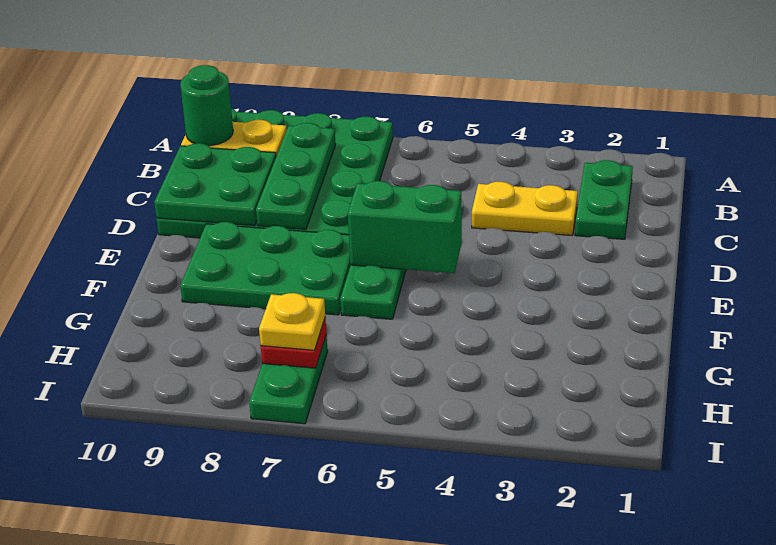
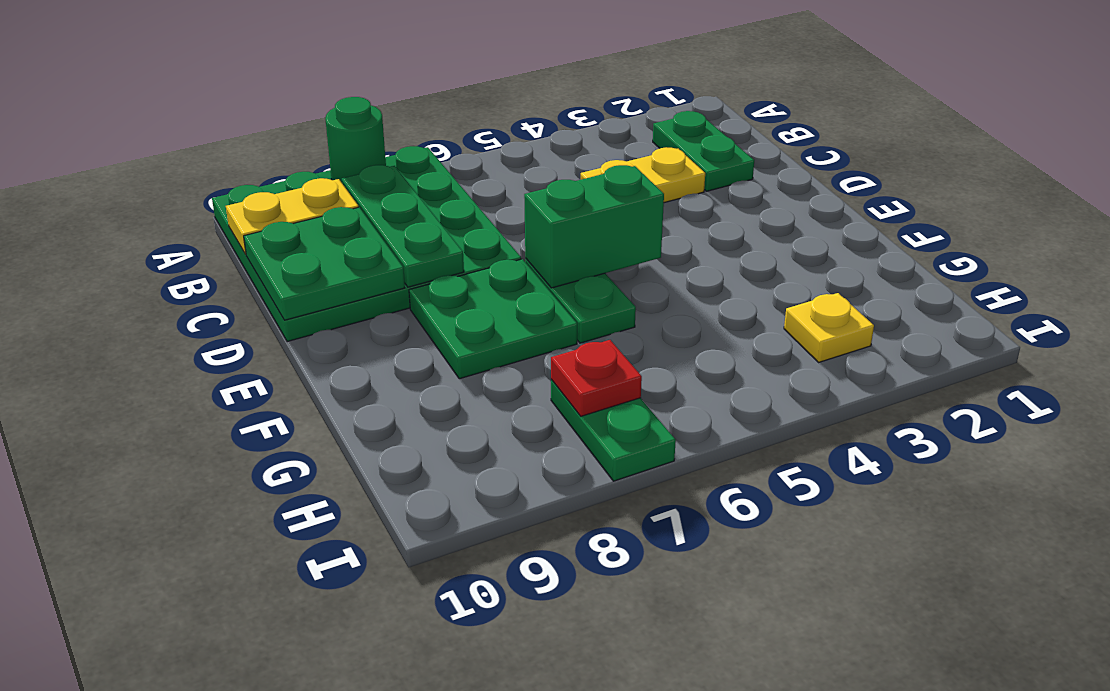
green round brick B10 level 3 -> green round brick A8 level 2
green plate E7:F9 level 1 -> green plate E7:F8 level 1
yellow plate H7 level 3 -> yellow plate H3 level 1

